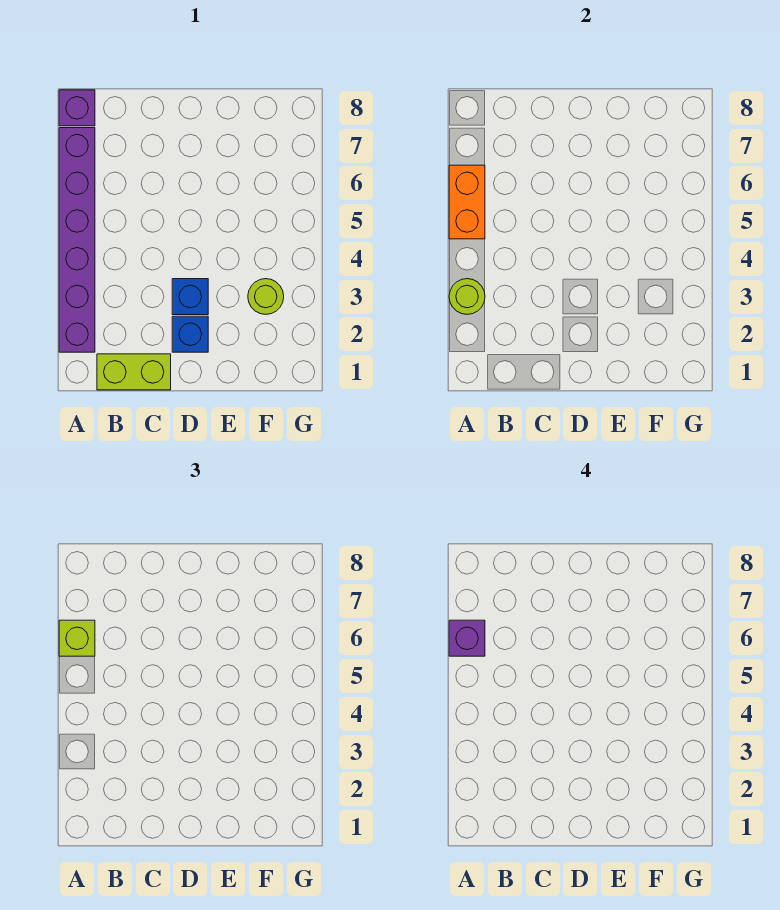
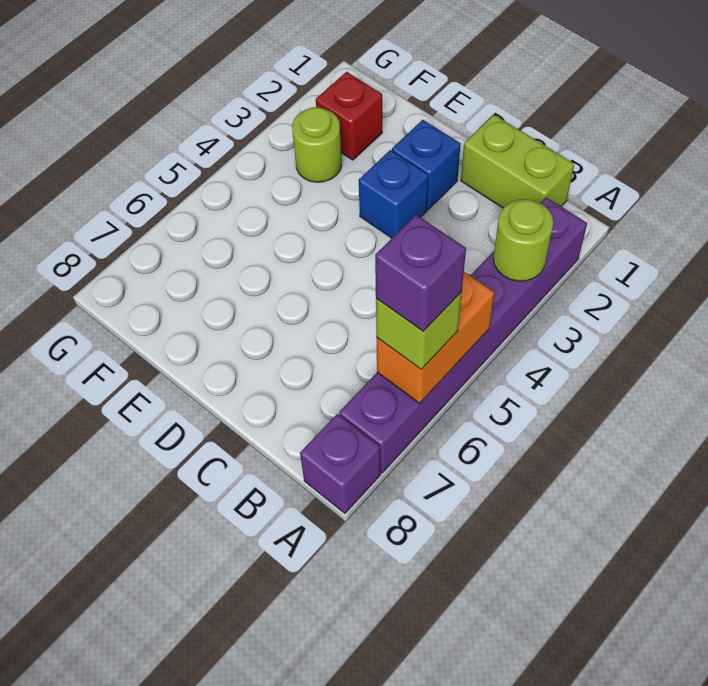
none -> red brick F2 level 1

